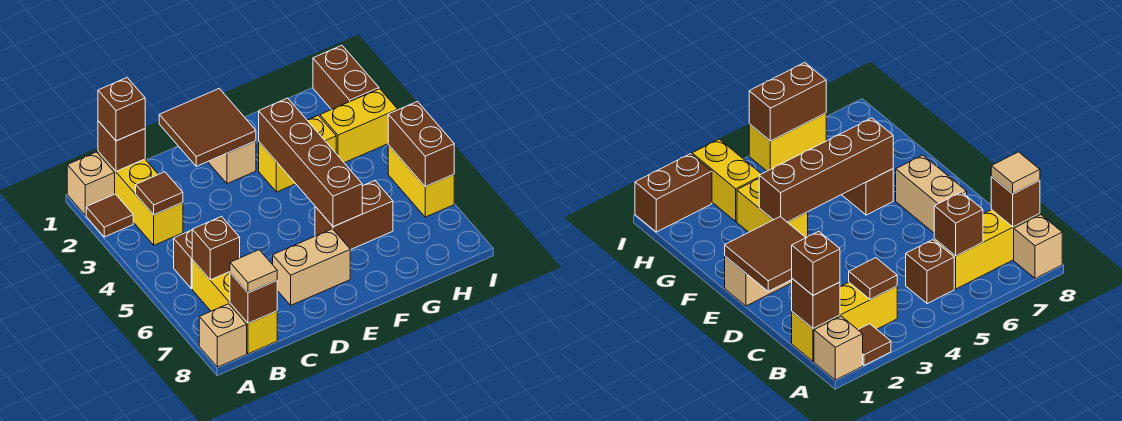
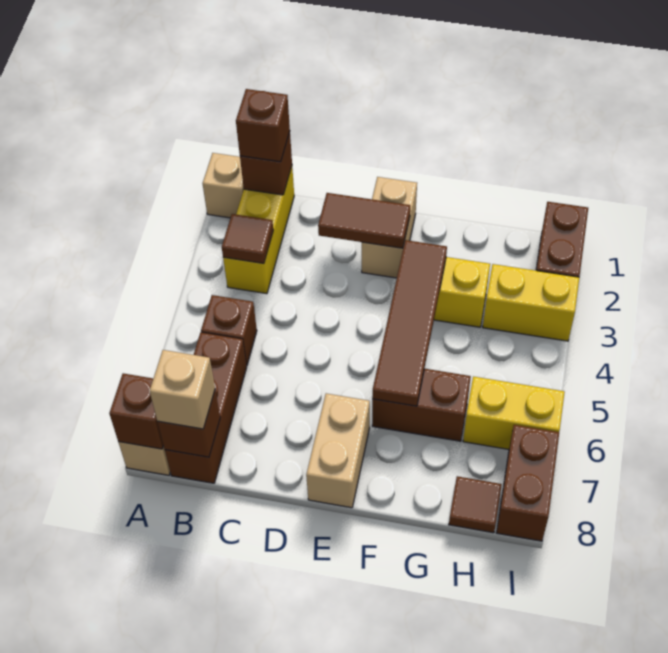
brown tile A2 level 1 -> brown tile H8 level 1
yellow brick B6:B8 level 1 -> brown brick B6:B8 level 1
brown brick B6 level 2 -> brown brick A8 level 2
tan tile B8 level 3 -> tan brick B8 level 3
brown tile D1:E2 level 2 -> brown tile D2:E2 level 2
tan brick D7:E7 level 1 -> tan brick E7:E8 level 1
brown brick F3:F6 level 2 -> brown tile F3:F6 level 2
yellow brick I5:I6 level 1 -> yellow brick H6:I6 level 1
brown brick I5:I6 level 2 -> brown brick I7:I8 level 1

